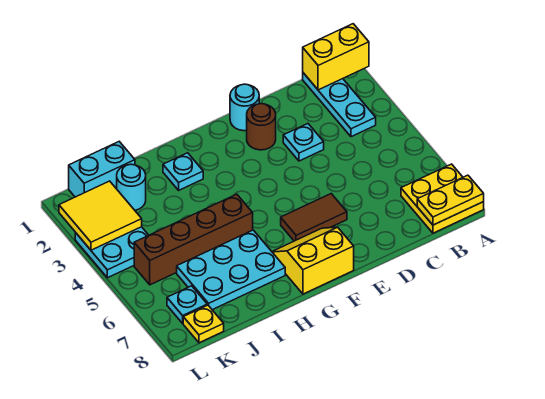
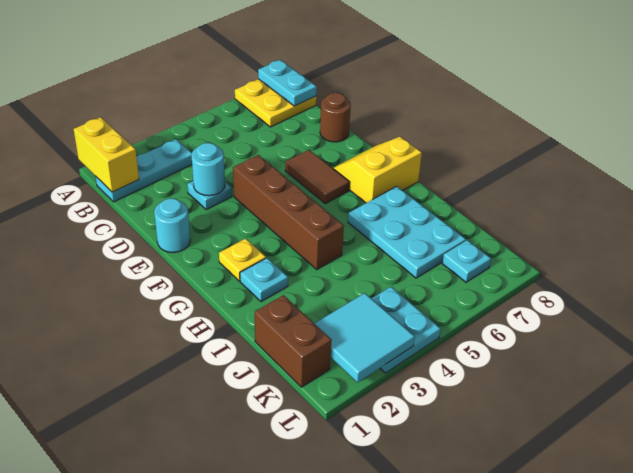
yellow plate A8:B8 level 2 -> cyan plate A8:B8 level 2
brown round brick E2 level 1 -> brown round brick D8 level 1
yellow slope F7:G8 level 1 top 8 -> yellow slope F7:G8 level 1 top G
brown brick H5:K5 level 1 -> brown brick E4:H4 level 1
cyan brick J1:K1 level 1 -> brown brick J1:K1 level 1
cyan round brick J2 level 1 -> cyan round brick D3 level 2
yellow tile K2:L3 level 2 -> cyan tile K2:L3 level 2
yellow plate K8 level 1 -> yellow plate G2 level 1

